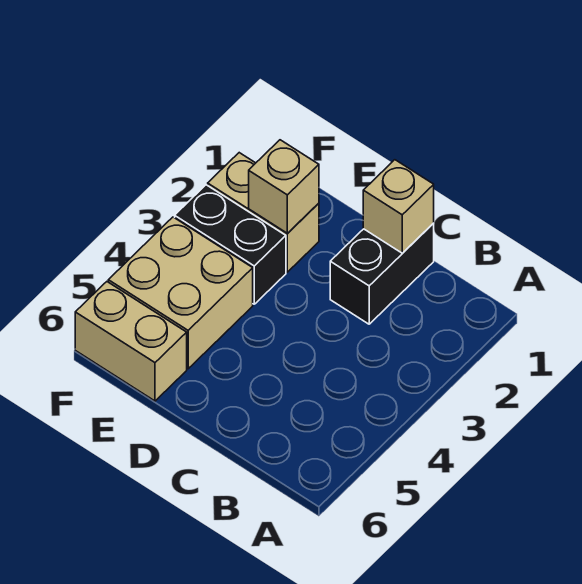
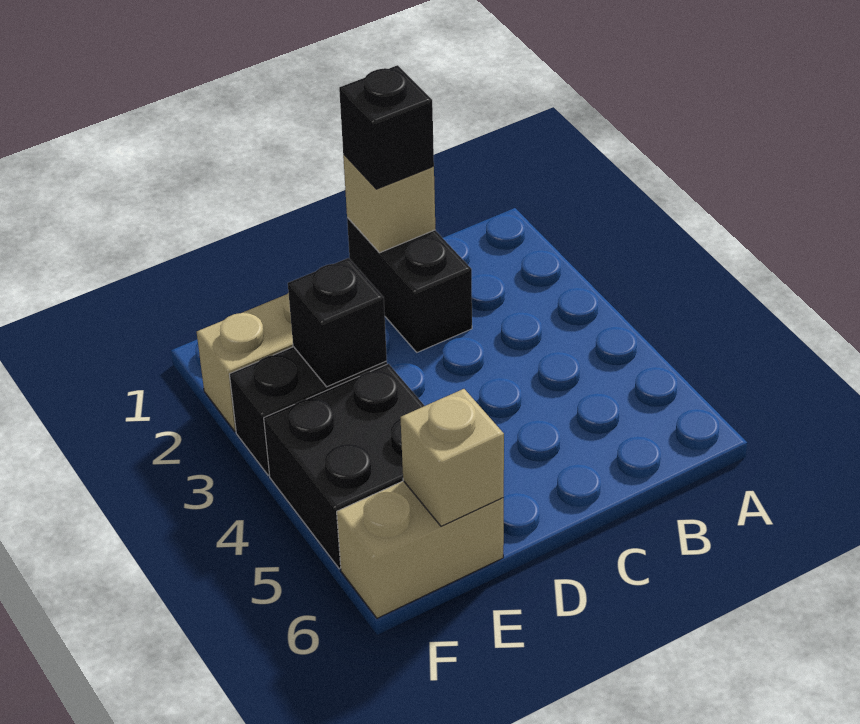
none -> black brick C1 level 3
tan brick E2 level 2 -> tan brick E6 level 2
none -> black brick E3 level 2
tan brick E4:F5 level 1 -> black brick E4:F5 level 1

